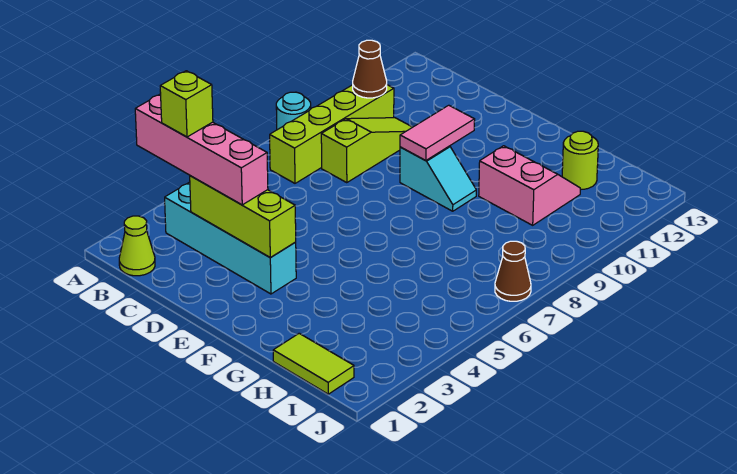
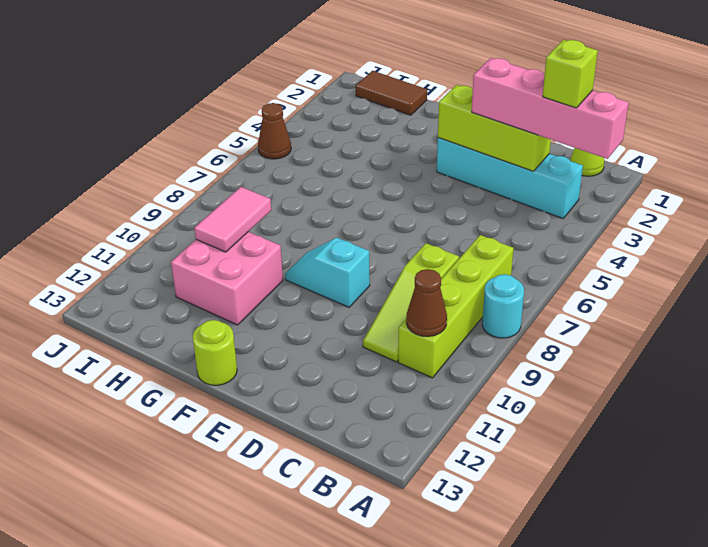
pink tile E9:E10 level 2 -> pink tile H9:H10 level 2
pink slope G10:H11 level 1 top 10 -> pink brick G10:H11 level 1
lime tile H1:I1 level 1 -> brown tile H1:I1 level 1
lime round brick H12 level 1 -> lime round brick F13 level 1
brown cone J7 level 1 -> brown cone J5 level 1

